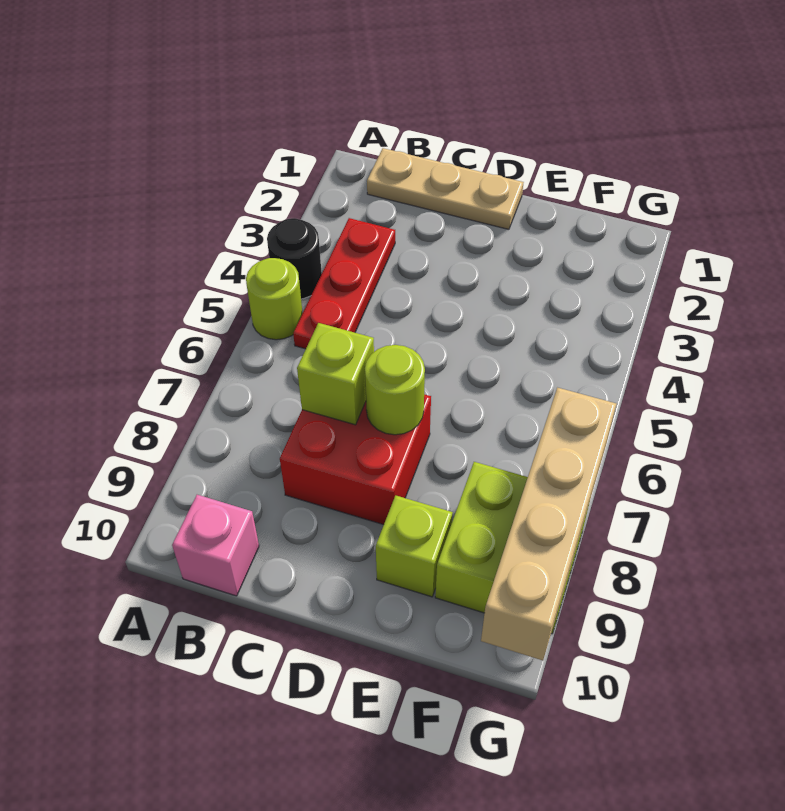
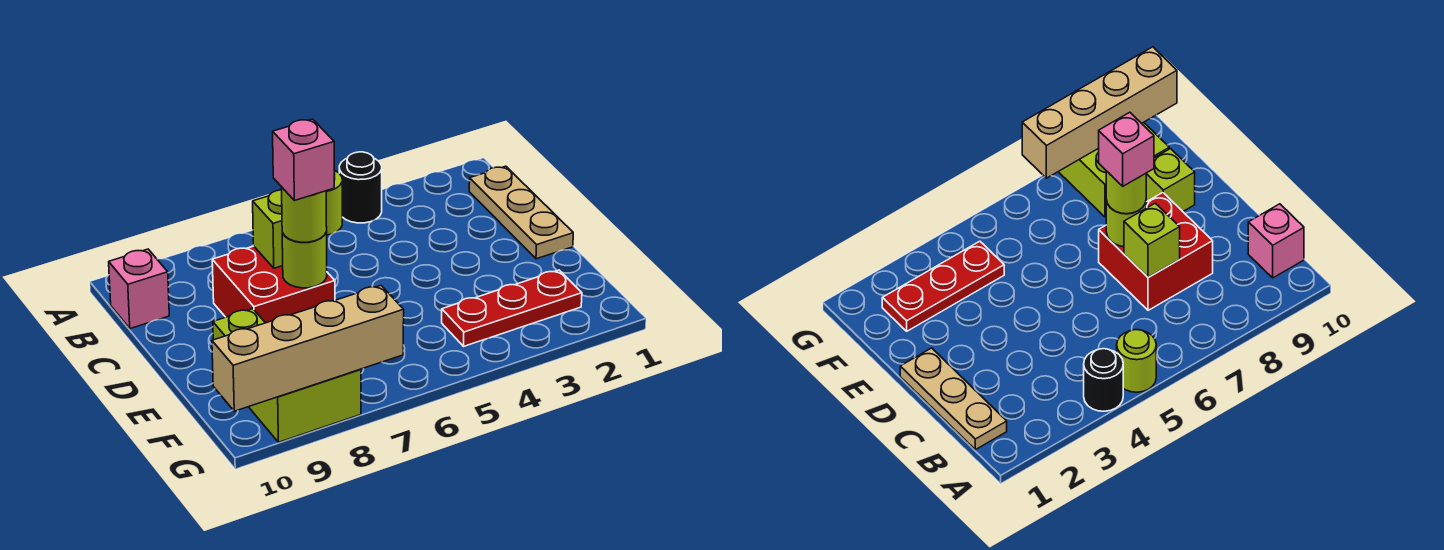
red plate B3:B5 level 1 -> red plate F2:F4 level 1
none -> lime round brick D7 level 3
none -> pink brick D7 level 4

